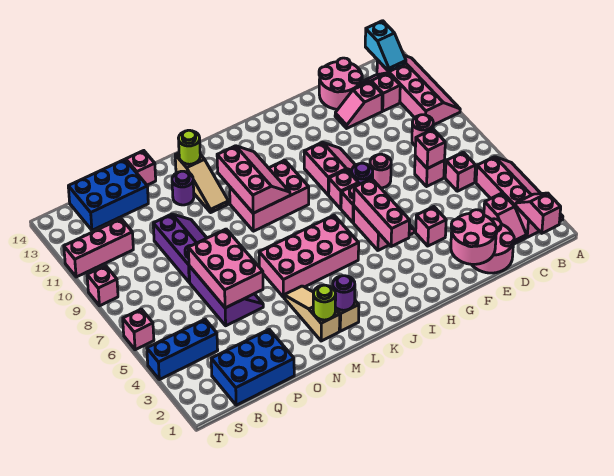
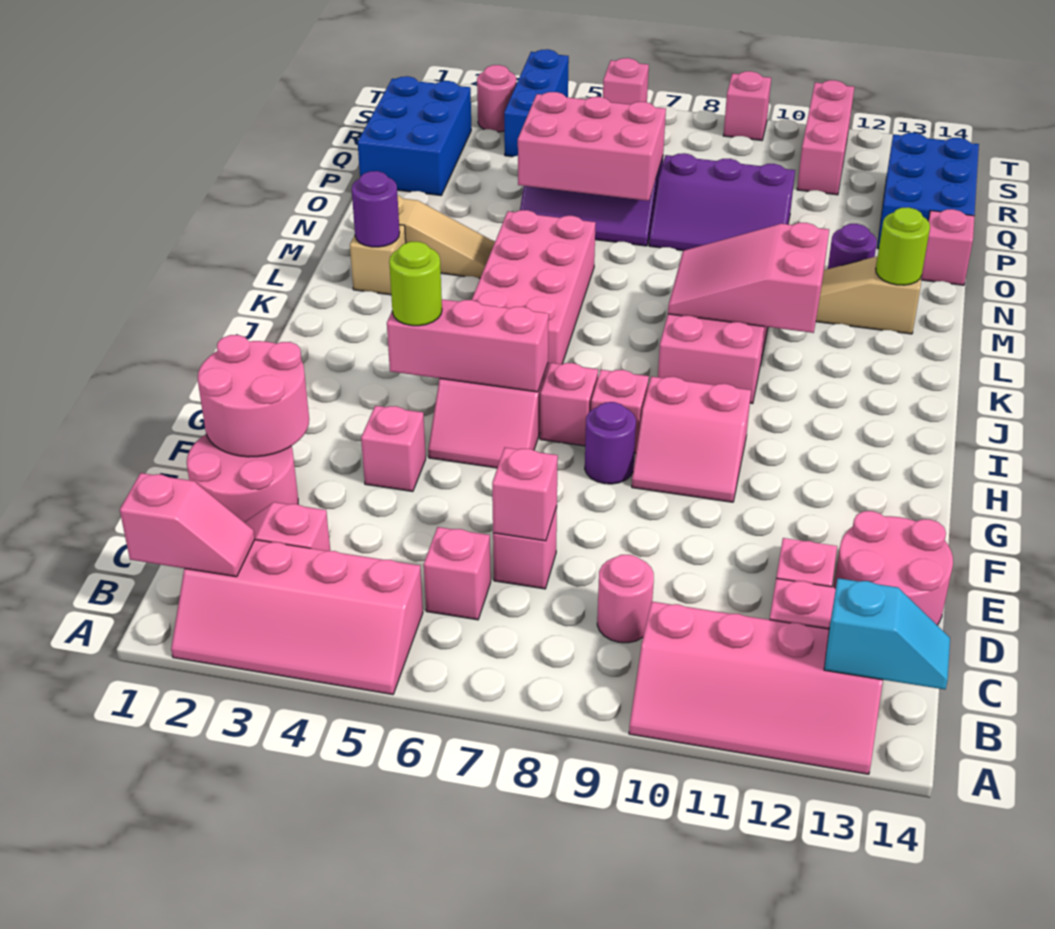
cyan slope B13:B14 level 2 top 14 -> cyan slope B13:B14 level 2 top 13
pink round brick F8 level 1 -> pink round brick S3 level 1
pink slope K9:L11 level 2 top L -> pink slope K9:L11 level 2 top 11
lime round brick M2 level 2 -> lime round brick H4 level 3

